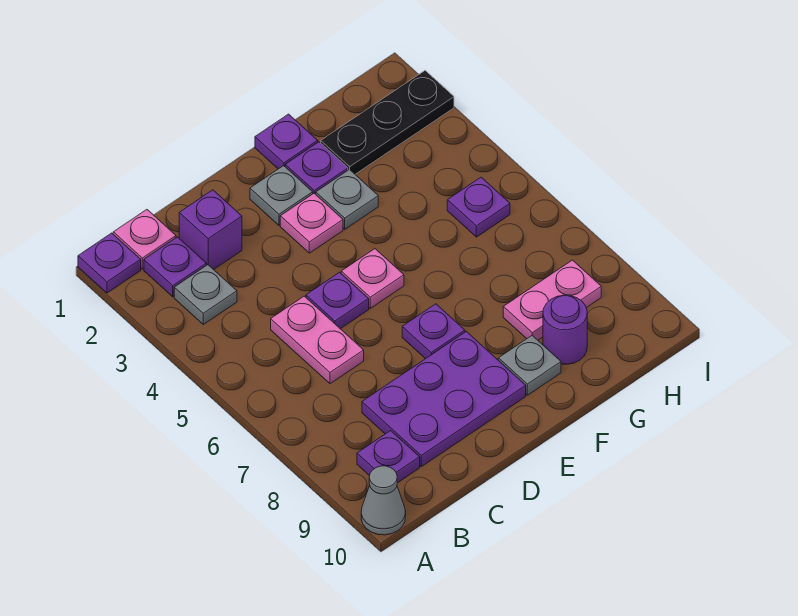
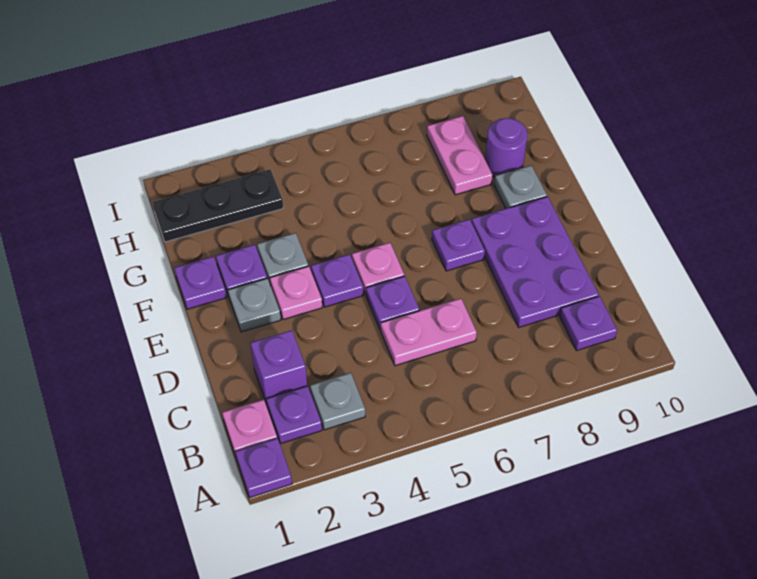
grey cone A10 level 1 -> none
black plate G2:I2 level 1 -> black plate H1:H3 level 1
purple plate H5 level 1 -> purple plate E4 level 1

